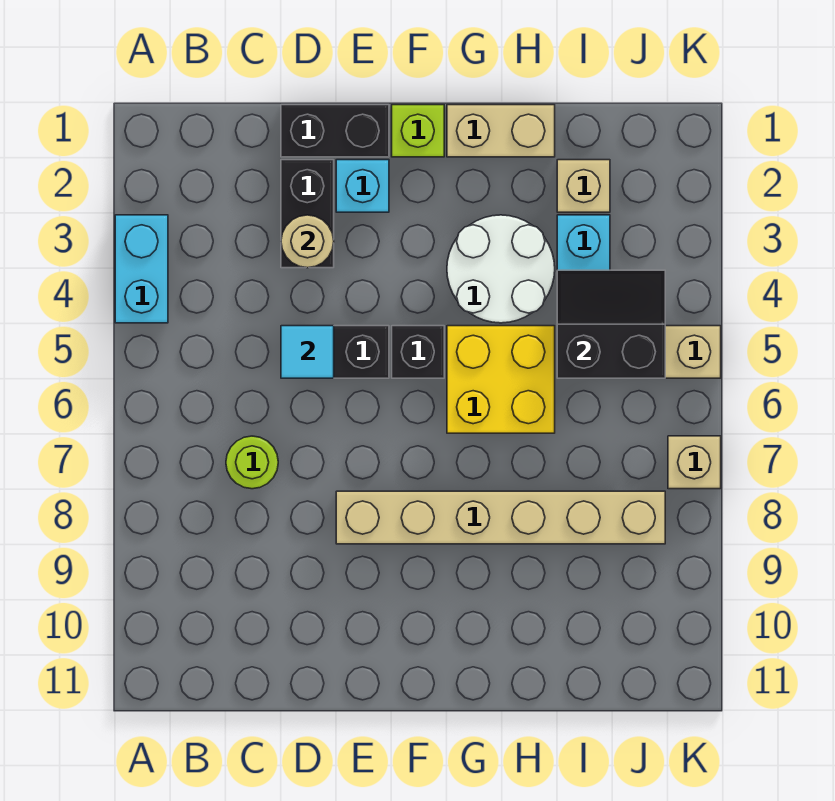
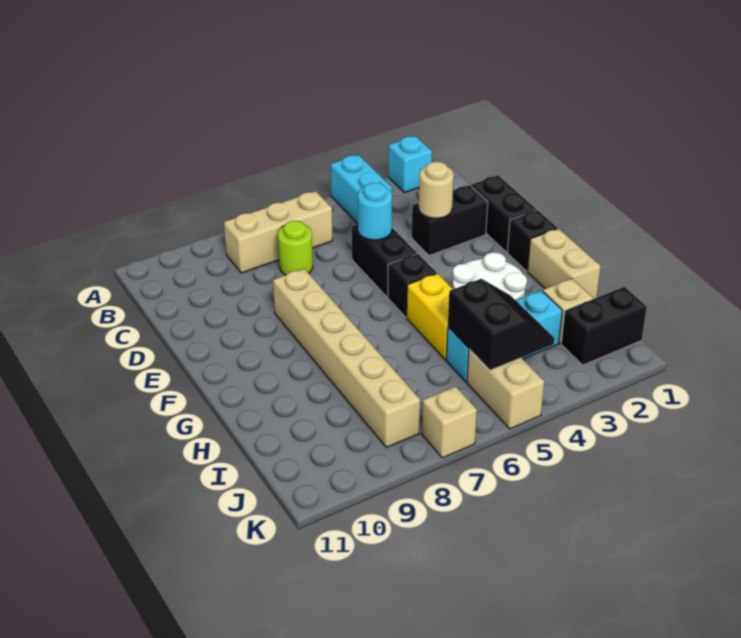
cyan brick A3:A4 level 1 -> cyan brick A4:B4 level 1
none -> tan brick B6:B8 level 1
cyan tile D5 level 2 -> cyan round brick D5 level 2
cyan brick E2 level 1 -> cyan brick A2 level 1
lime brick F1 level 1 -> black brick F1 level 1
yellow brick G5:H6 level 1 -> yellow brick G5:H5 level 1
none -> black brick J1:J2 level 1

